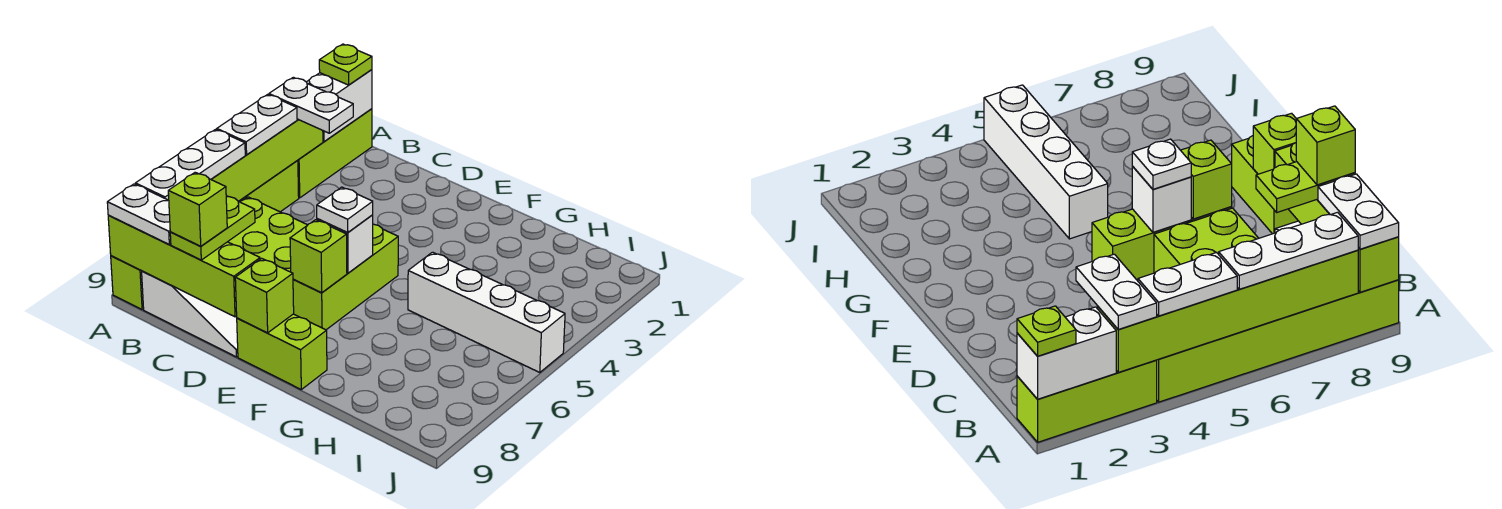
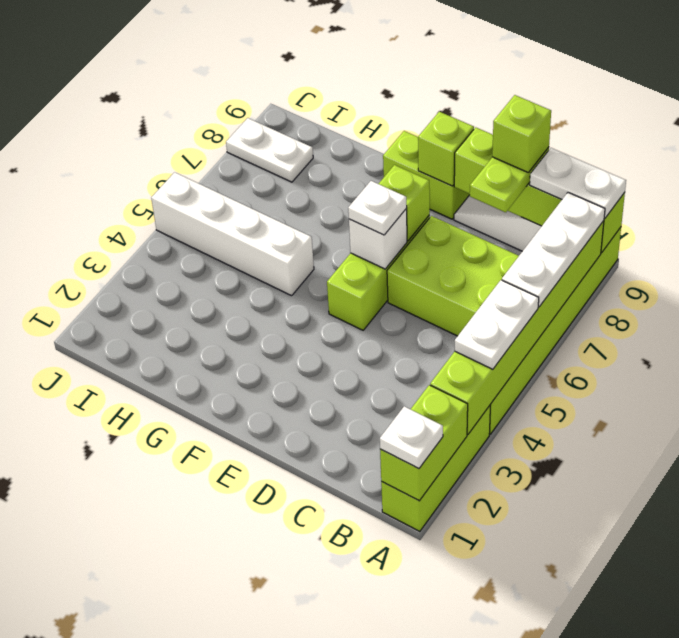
white brick A1:A2 level 2 -> lime brick A1:A2 level 2
lime plate A1 level 3 -> white plate A1 level 3
white plate A3:B3 level 3 -> white plate I8:J8 level 1

